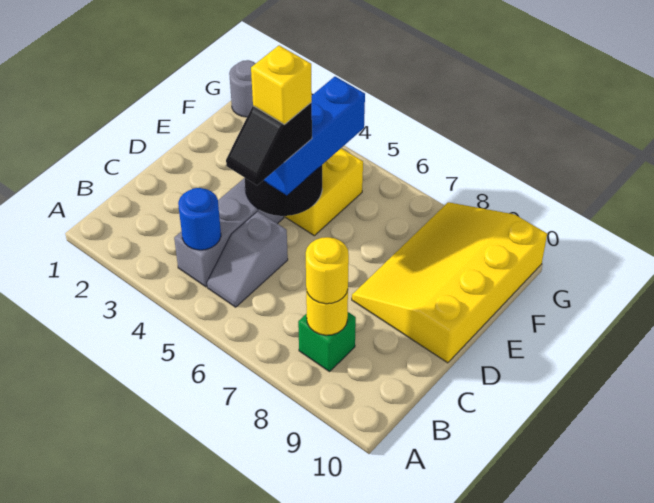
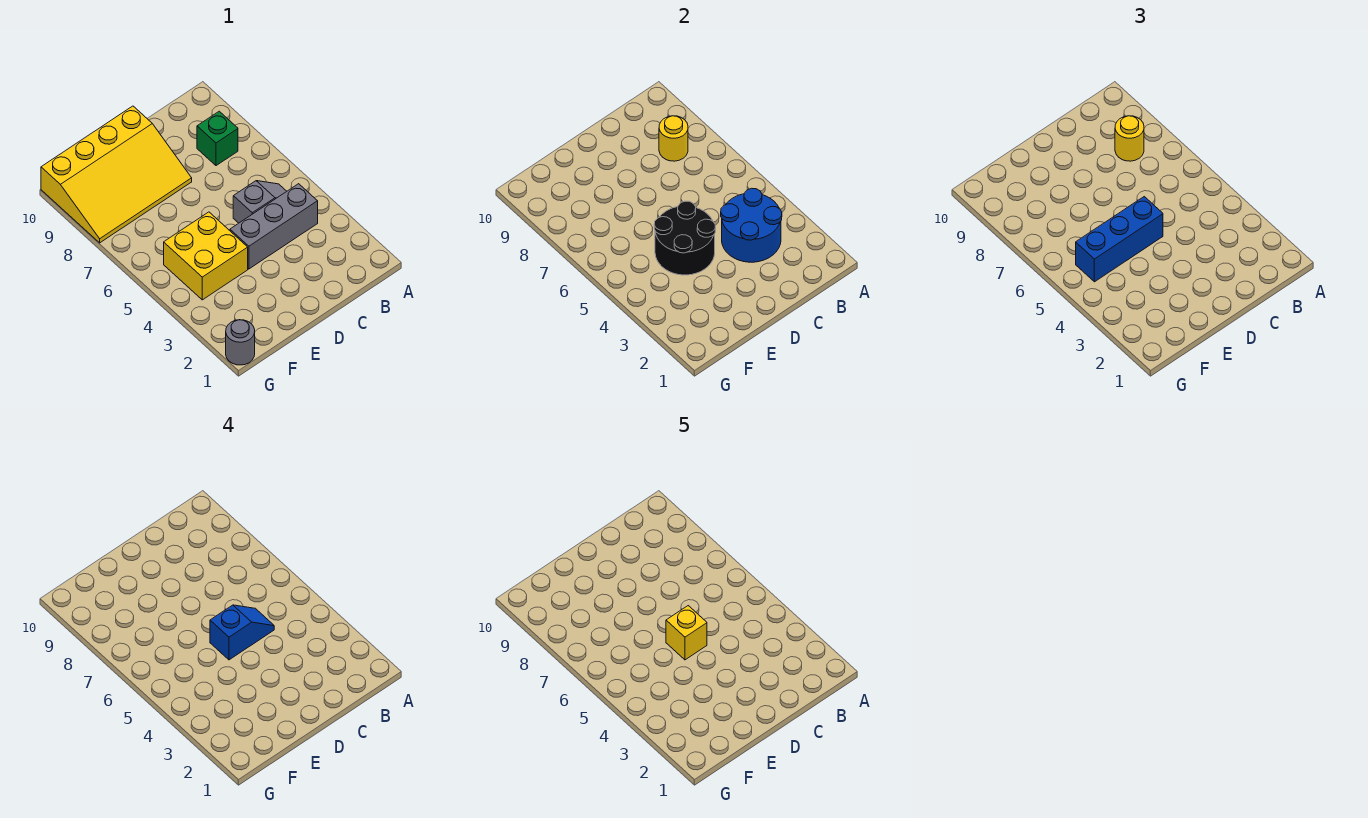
blue round brick B4 level 2 -> blue round brick B3:C4 level 2
black slope C5:D5 level 4 top D -> blue slope C5:D5 level 4 top D

